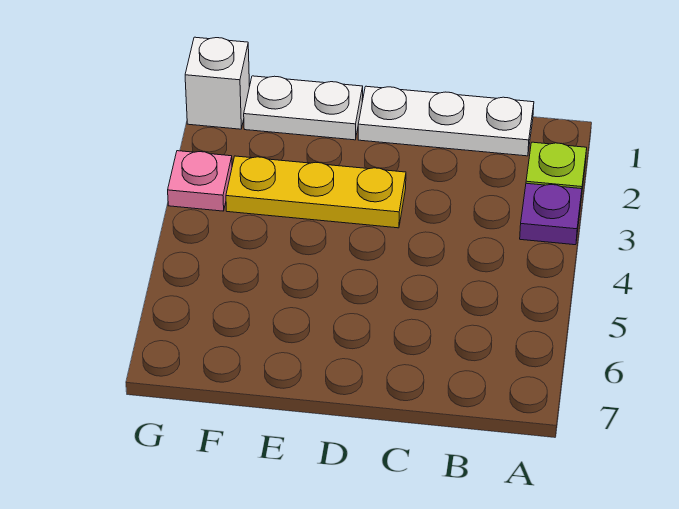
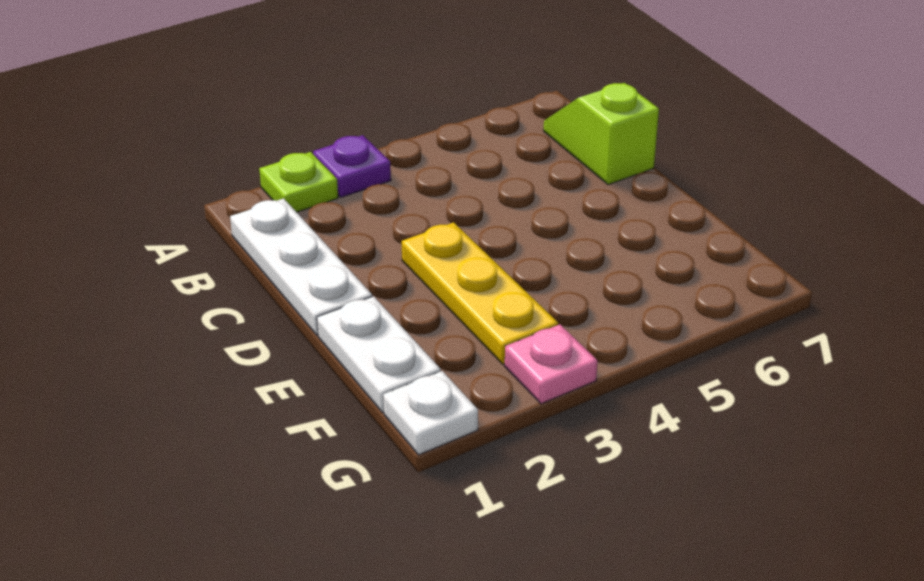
none -> lime slope B7:C7 level 1 top C
white brick G1 level 1 -> white plate G1 level 1

